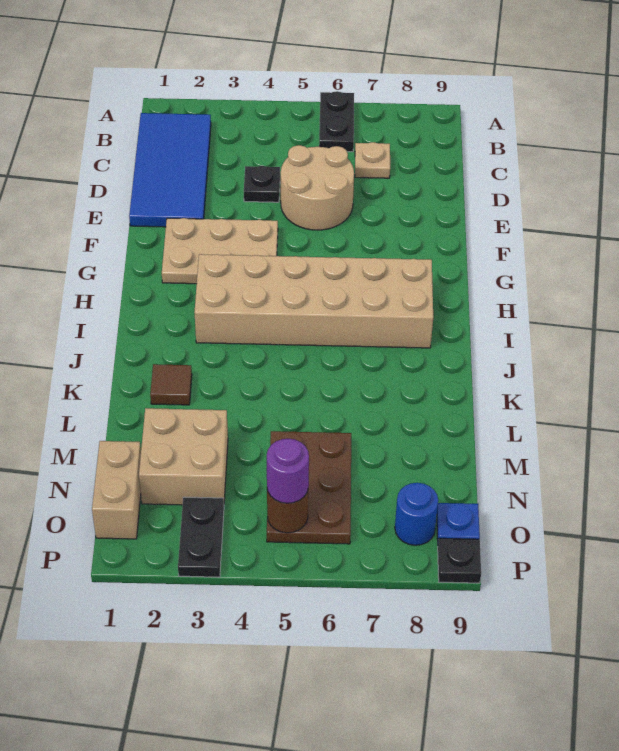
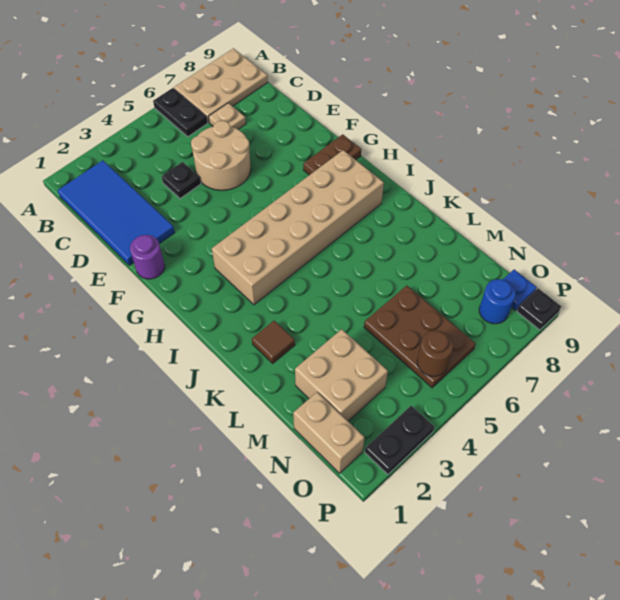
tan plate F2:G4 level 1 -> tan plate A7:B9 level 1
none -> brown plate G8:G9 level 1
black plate O3:P3 level 1 -> black plate P2:P3 level 1
purple round brick O5 level 3 -> purple round brick F1 level 1

